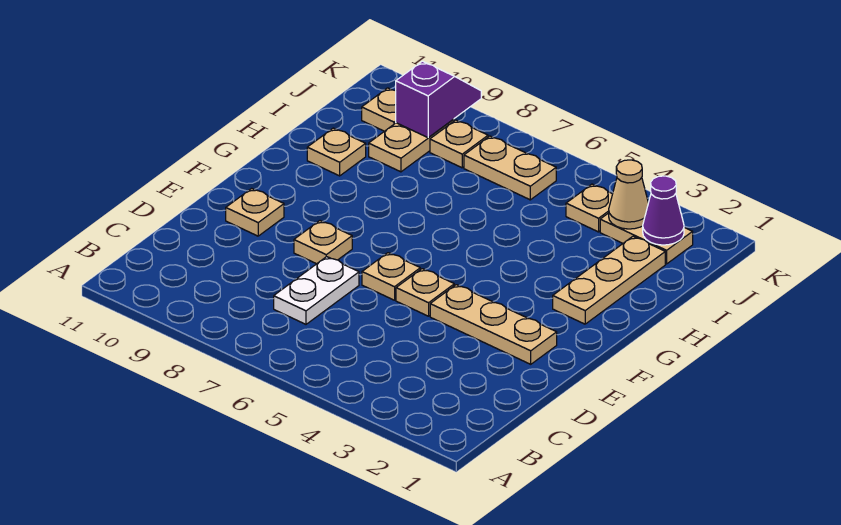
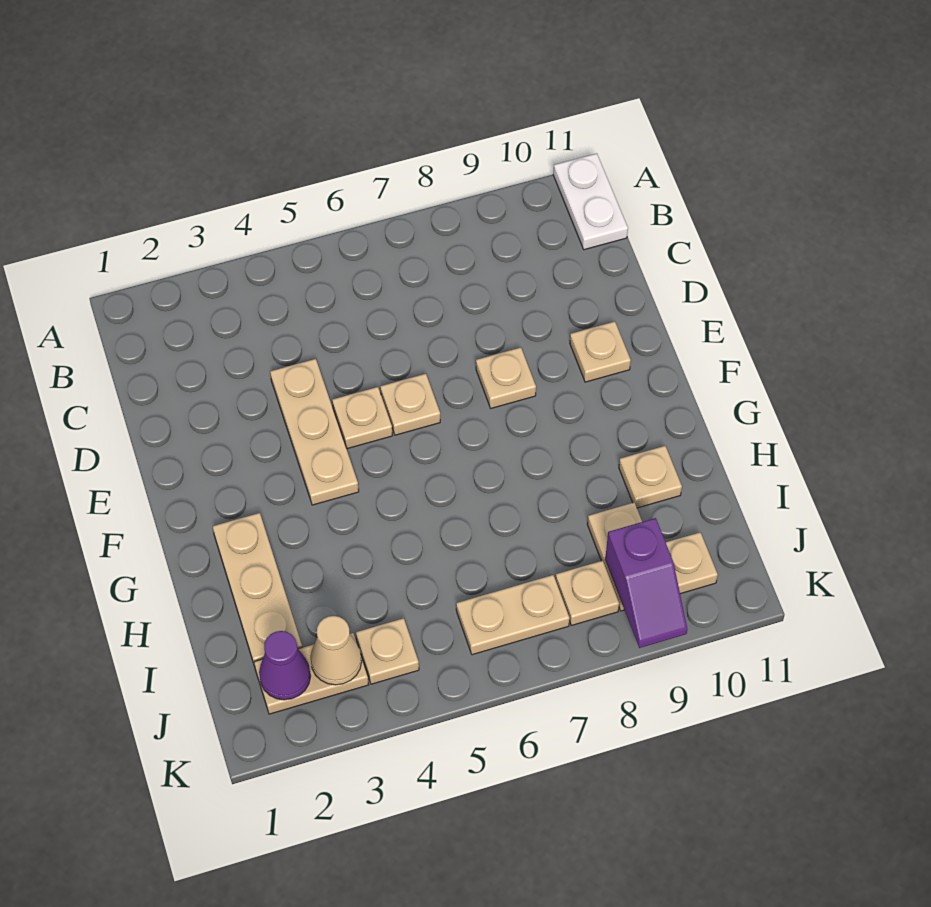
white plate C7:D7 level 1 -> white plate A11:B11 level 1
tan plate E2:E4 level 1 -> tan plate D4:F4 level 1

